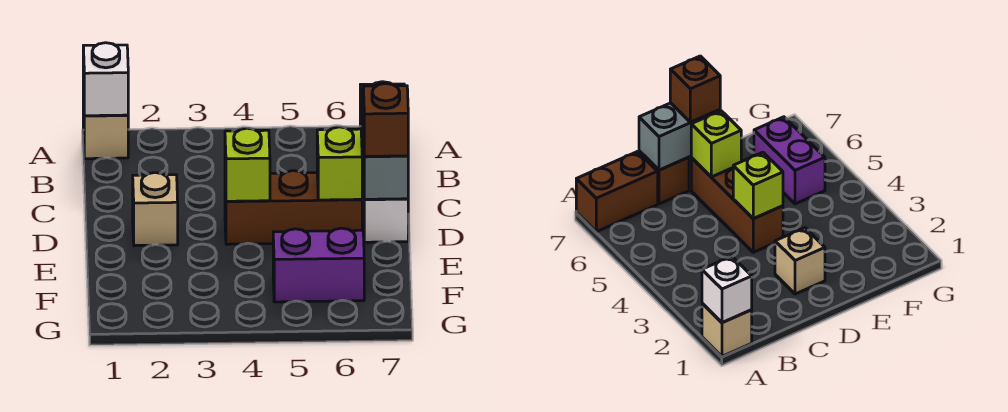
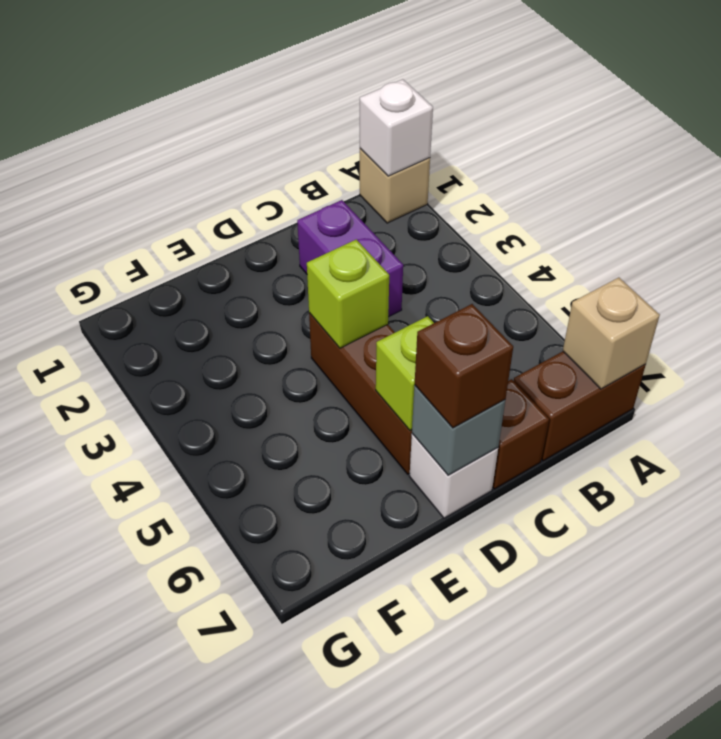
grey brick C7:D7 level 2 -> grey brick D7 level 2
tan brick D2 level 1 -> tan brick A7 level 2
purple brick F5:F6 level 1 -> purple brick C2:C3 level 1

